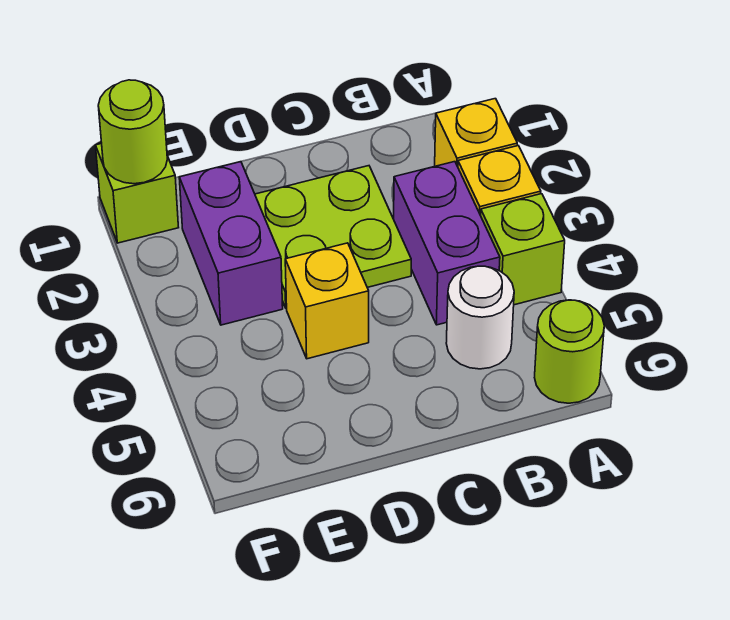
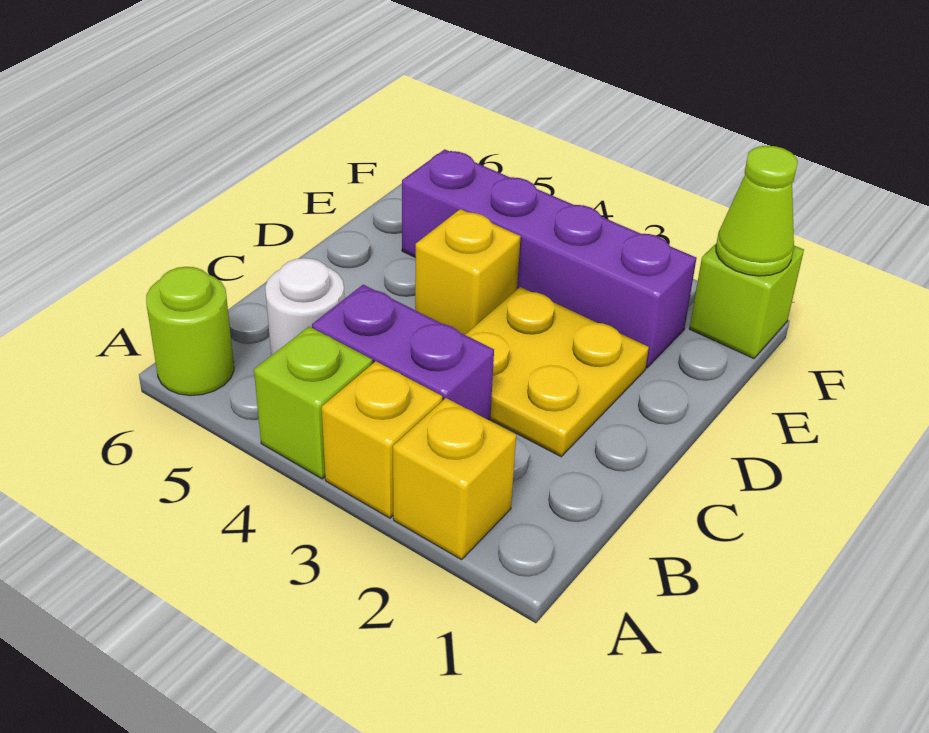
lime plate C2:D3 level 1 -> yellow plate C2:D3 level 1
purple brick E2:E3 level 1 -> purple brick E2:E5 level 1
lime round brick F1 level 2 -> lime cone F1 level 2

